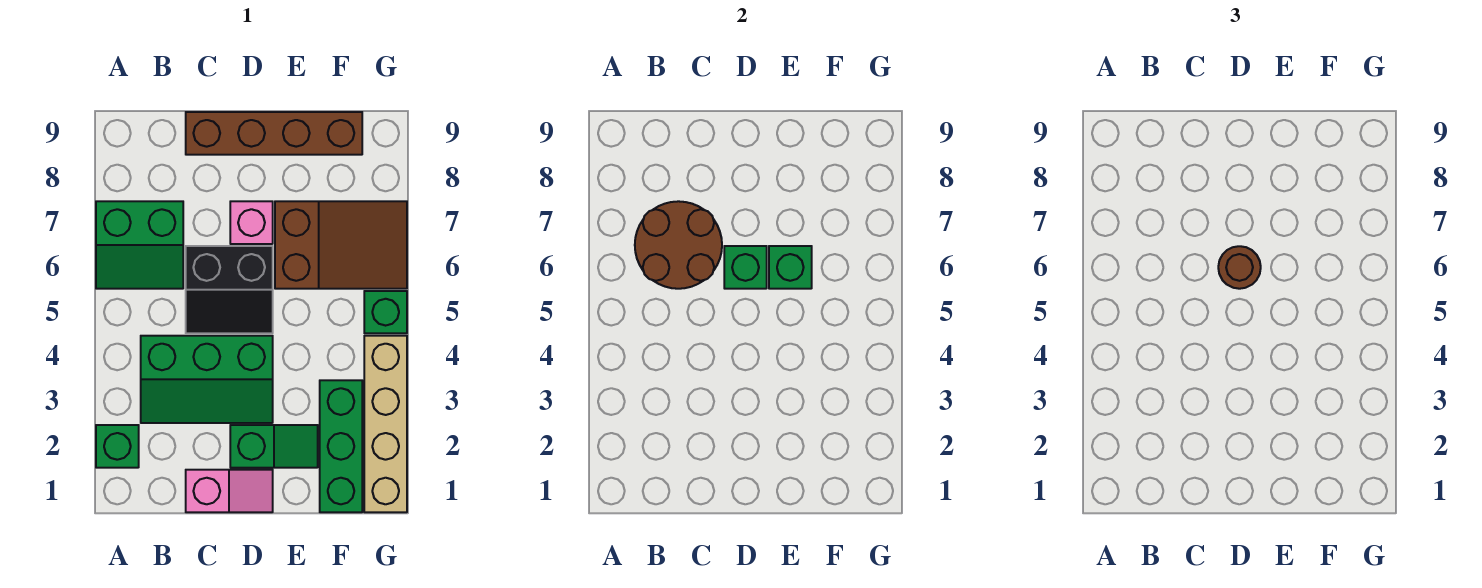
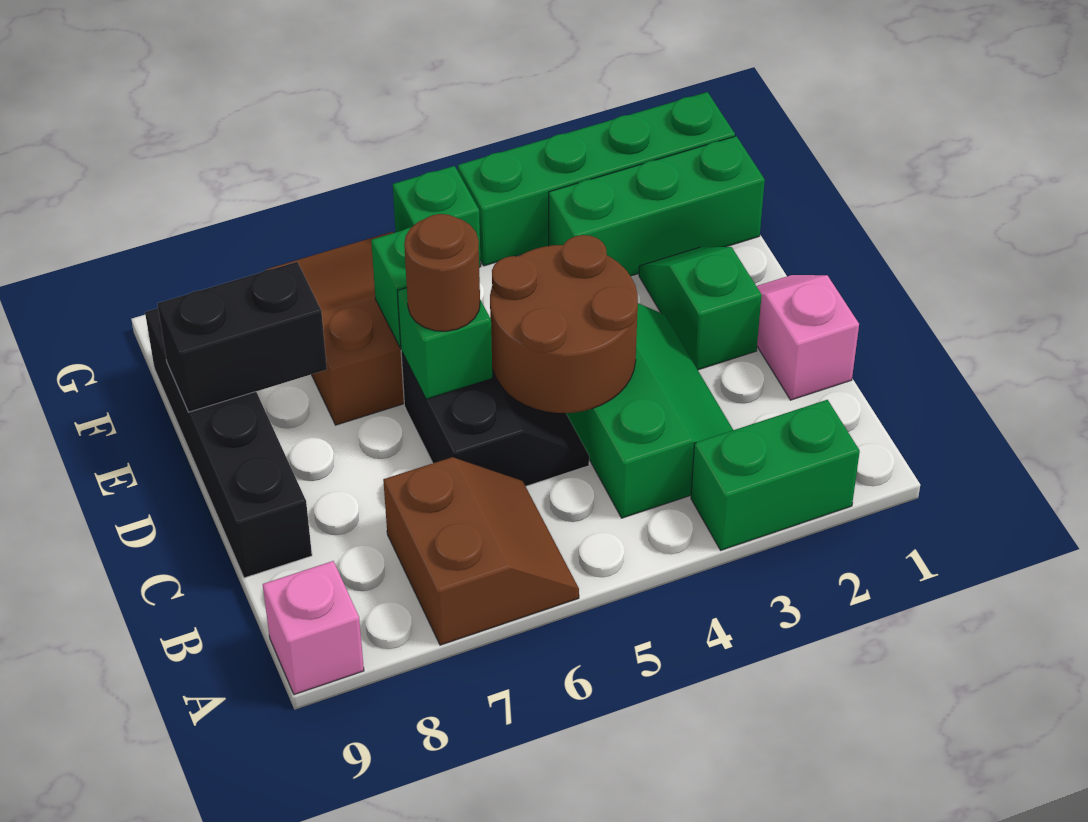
green brick A2 level 1 -> green brick A2:A3 level 1
green slope A6:B7 level 1 top 7 -> brown slope A6:B7 level 1 top 7
brown round brick B6:C7 level 2 -> brown round brick C4:D5 level 2
brown brick C9:F9 level 1 -> black brick C9:F9 level 1
pink brick D7 level 1 -> pink brick A9 level 1
none -> black brick E8:E9 level 2
tan brick G1:G4 level 1 -> green brick G1:G4 level 1

